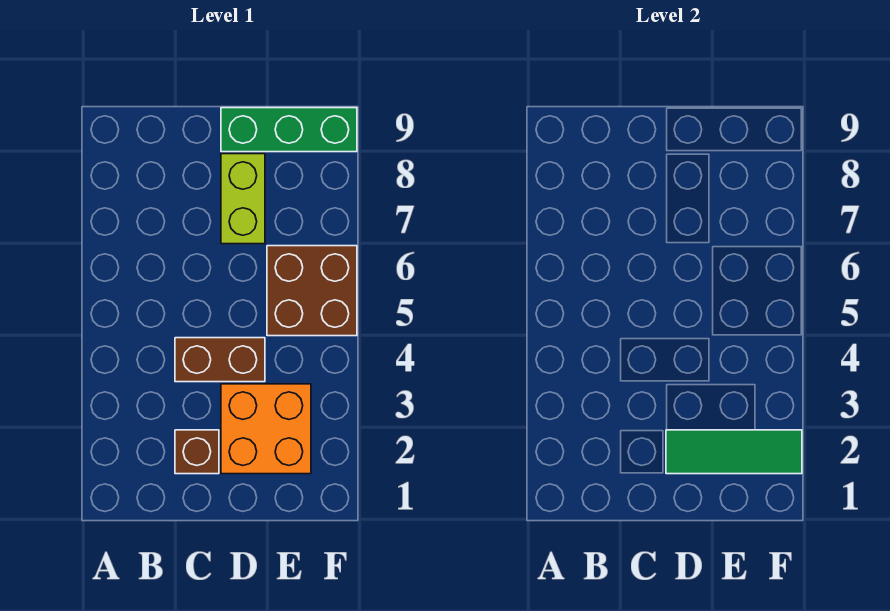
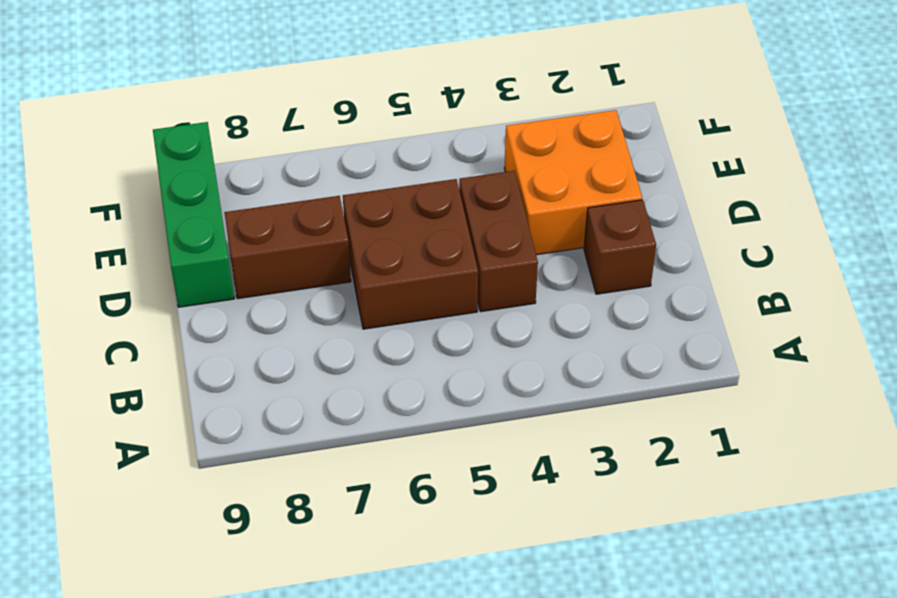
green tile D2:F2 level 2 -> none
lime brick D7:D8 level 1 -> brown brick D7:D8 level 1
brown brick E5:F6 level 1 -> brown brick C5:D6 level 1

